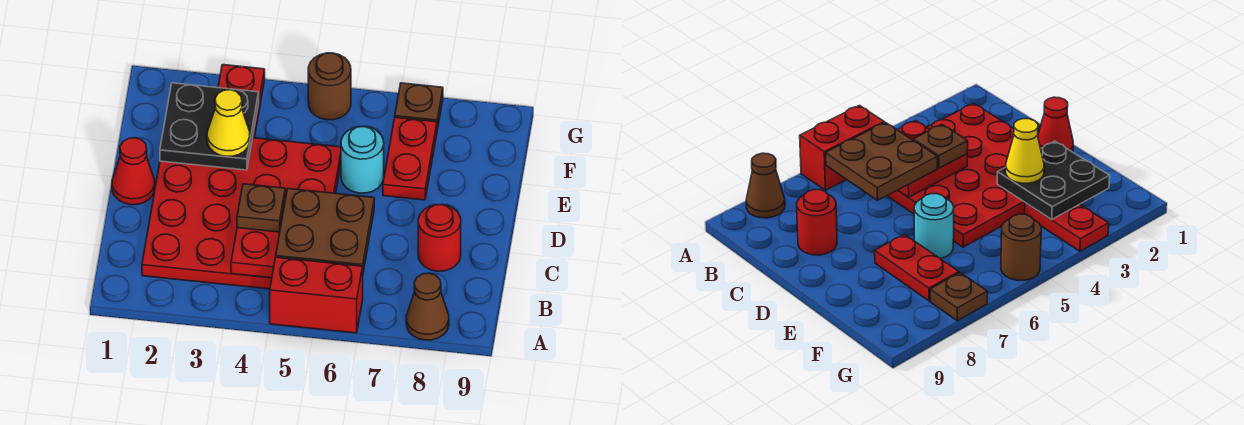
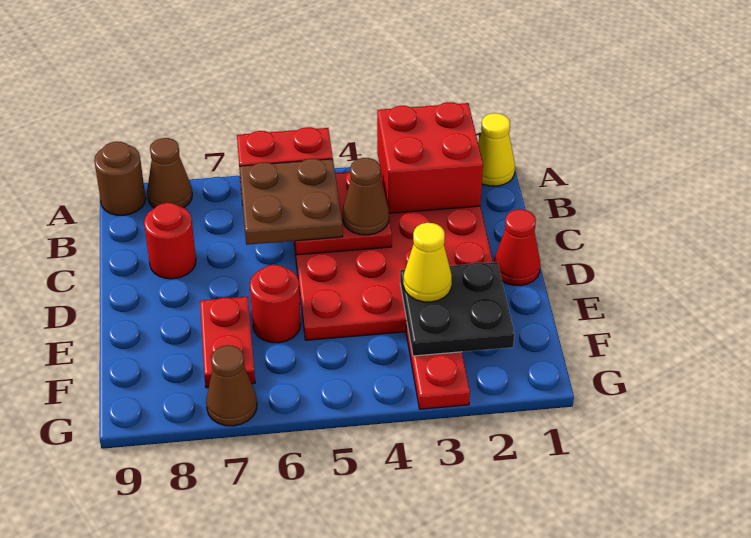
none -> yellow cone A1 level 1
none -> red brick A2:B3 level 2
brown plate C4 level 3 -> brown cone C4 level 3
cyan round brick E6 level 1 -> red round brick E6 level 1
brown round brick G5 level 1 -> brown round brick A9 level 1
brown plate G7 level 1 -> brown cone G7 level 1

